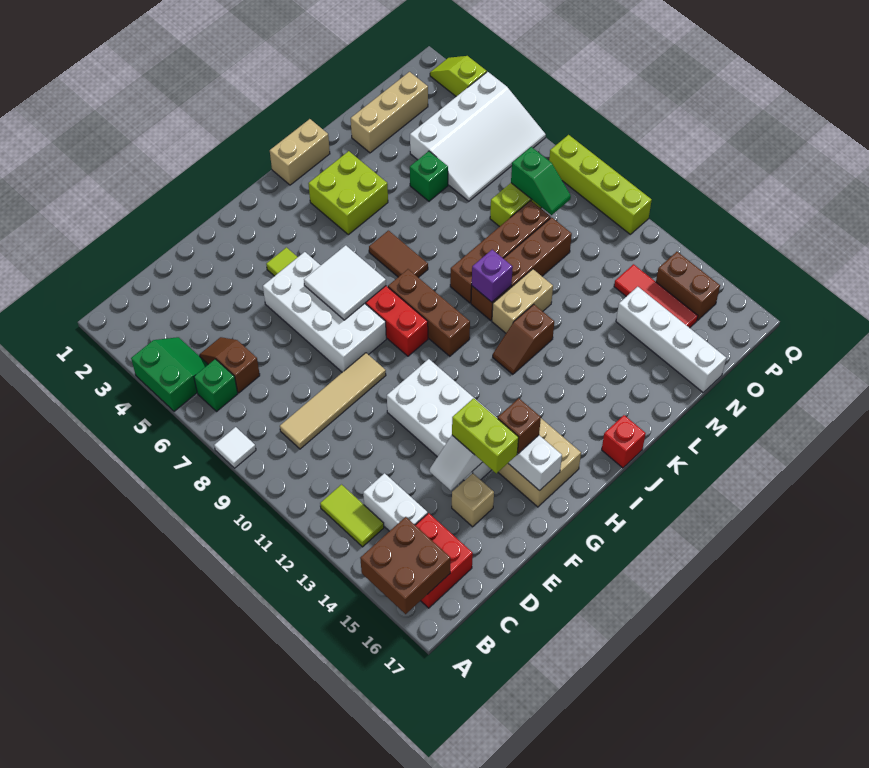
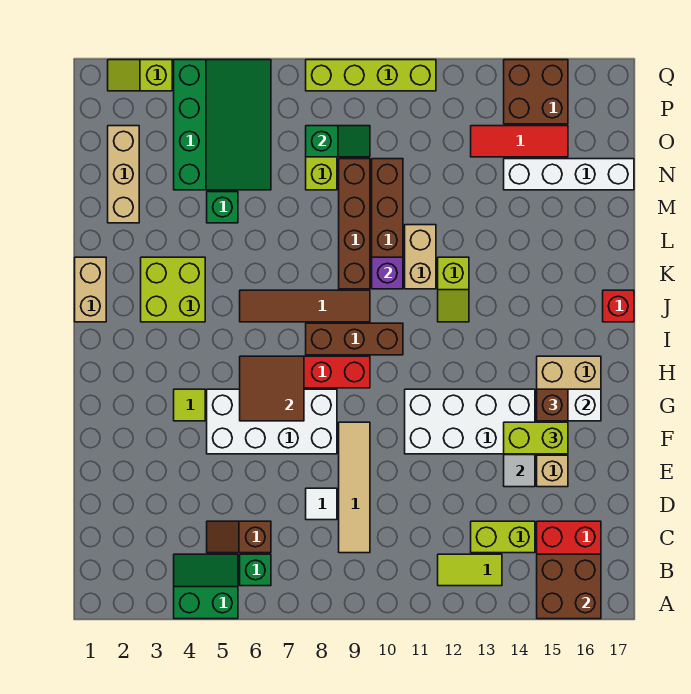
white tile A8 level 1 -> white tile D8 level 1
white brick C13:C14 level 1 -> lime brick C13:C14 level 1
white tile G6:H7 level 2 -> brown tile G6:H7 level 2
brown tile J6:J7 level 1 -> brown tile J6:J9 level 1
brown slope J12:K12 level 1 top K -> lime slope J12:K12 level 1 top K
white slope N4:Q6 level 1 top 4 -> green slope N4:Q6 level 1 top 4
brown brick P14:P15 level 1 -> brown brick P14:Q15 level 1

